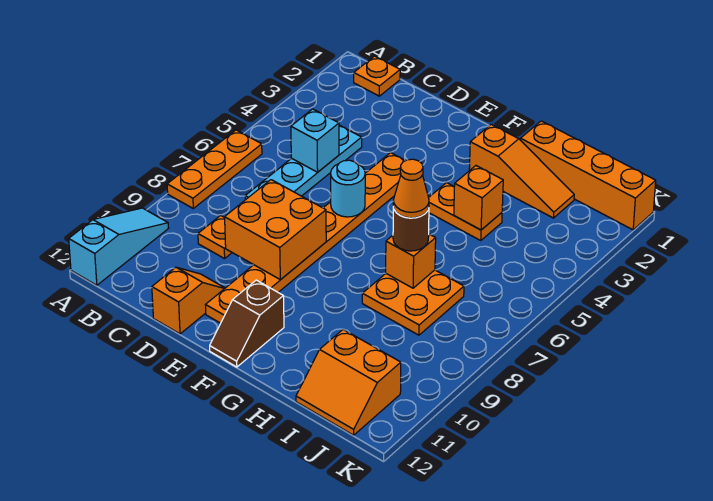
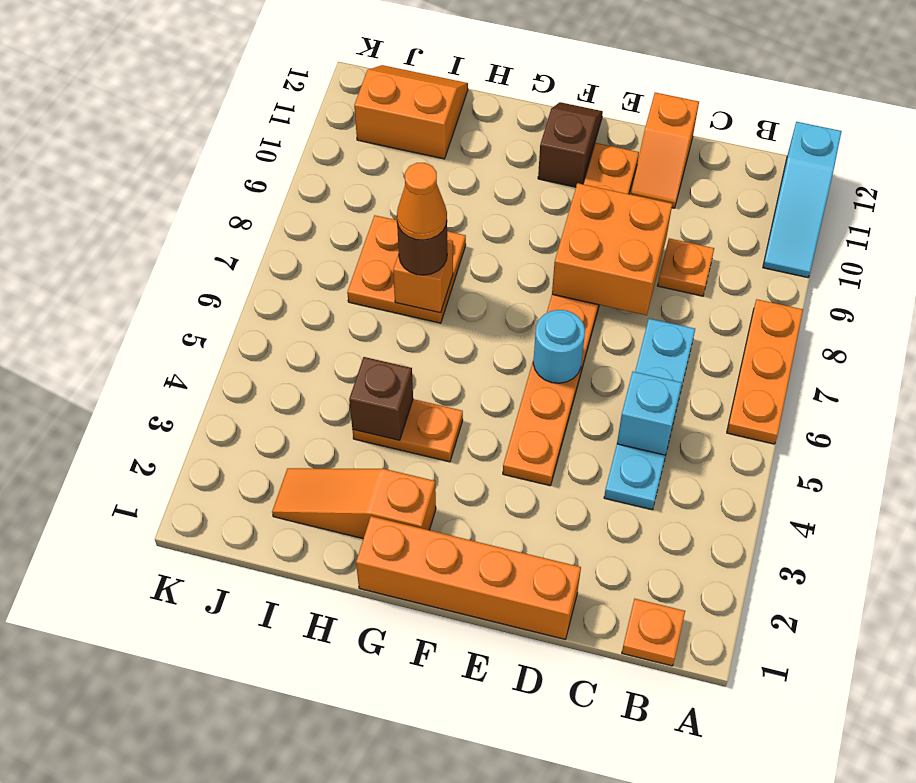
orange brick H1:K1 level 1 -> orange brick D1:G1 level 1
orange brick H4 level 2 -> brown brick H4 level 2

